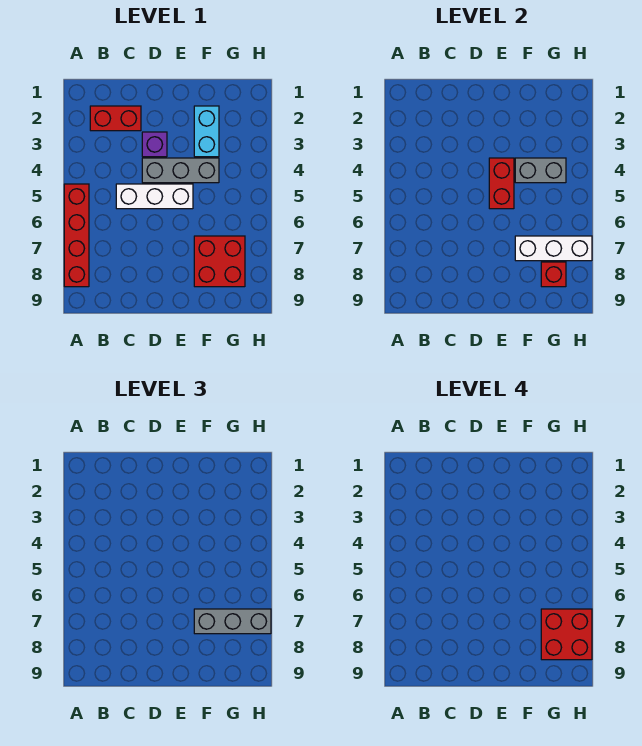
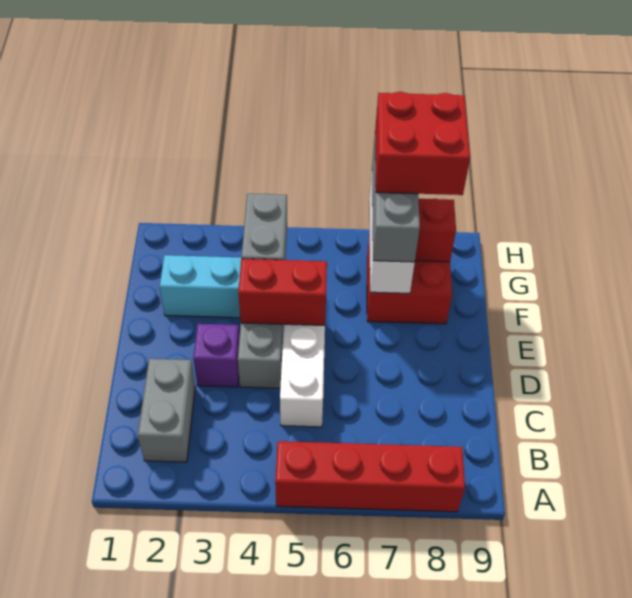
red brick B2:C2 level 1 -> grey brick B2:C2 level 1

